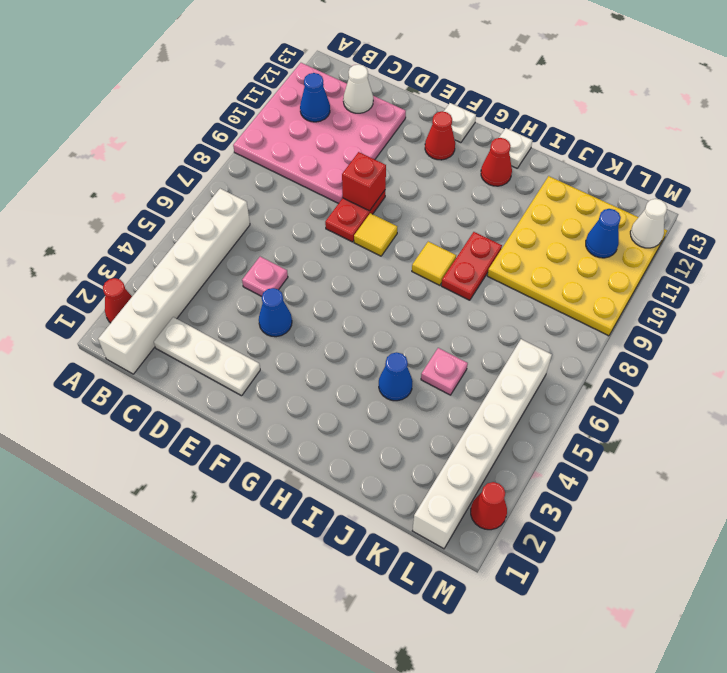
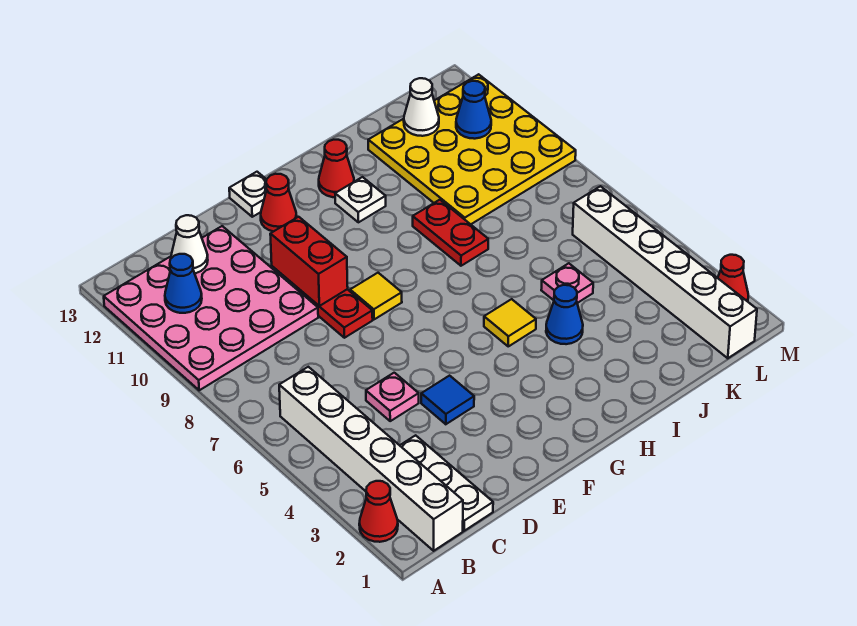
white plate C2:E2 level 1 -> white plate C1:C3 level 1
blue cone E4 level 1 -> blue tile E4 level 1
red brick E9 level 2 -> red brick E9:E10 level 2
yellow tile H8 level 1 -> yellow tile H5 level 1
white plate H13 level 1 -> white plate H11 level 1
white cone M12 level 2 -> white cone K12 level 2

